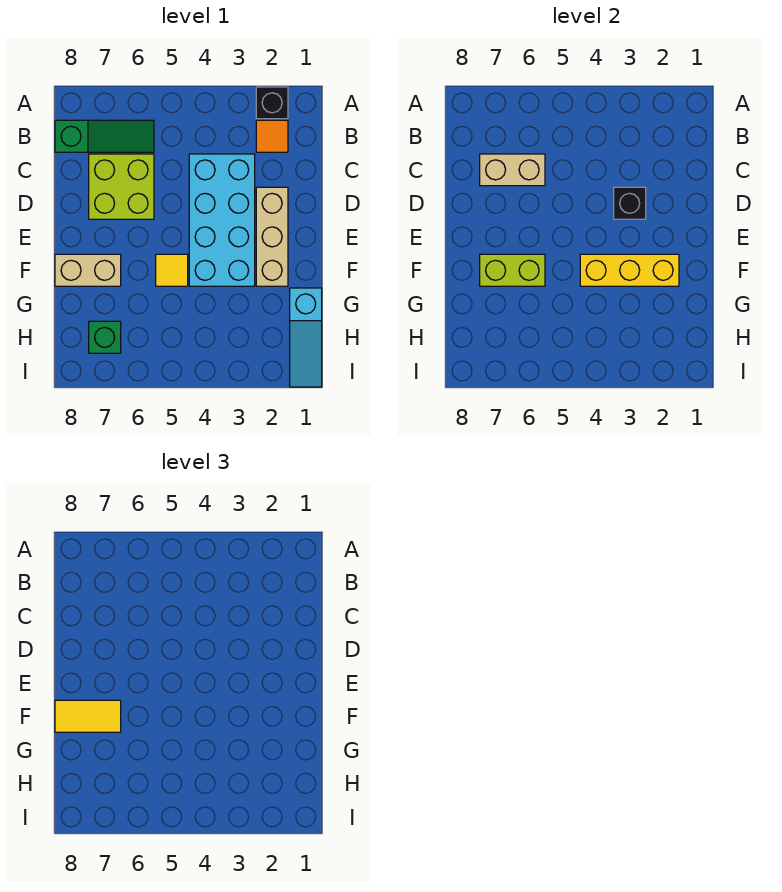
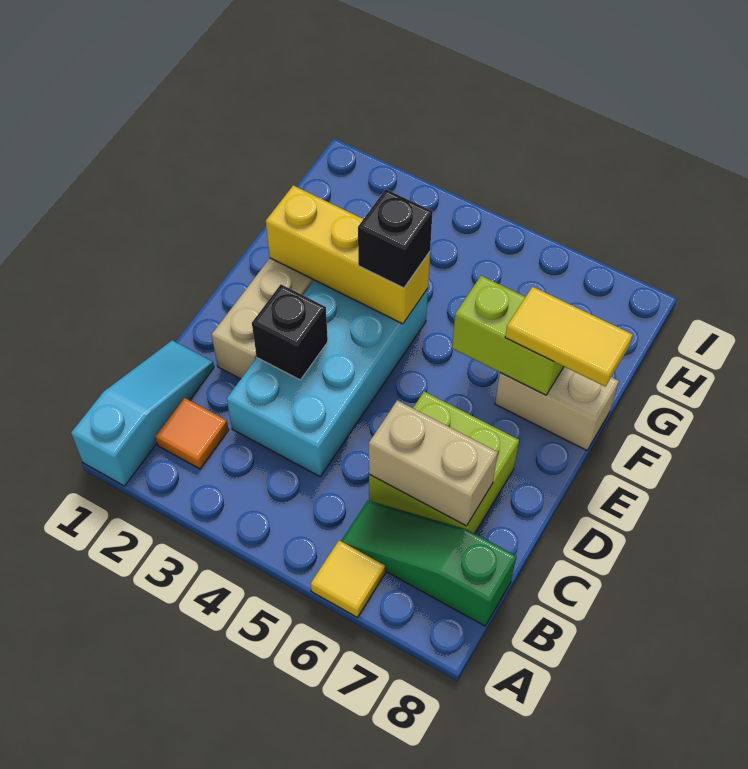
black brick A2 level 1 -> black brick F4 level 3
yellow tile F5 level 1 -> yellow tile A6 level 1
cyan slope G1:I1 level 1 top G -> cyan slope A1:C1 level 1 top A
green brick H7 level 1 -> none

